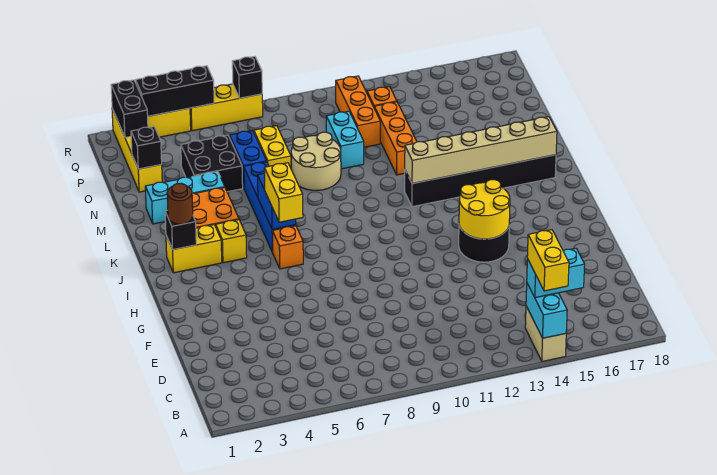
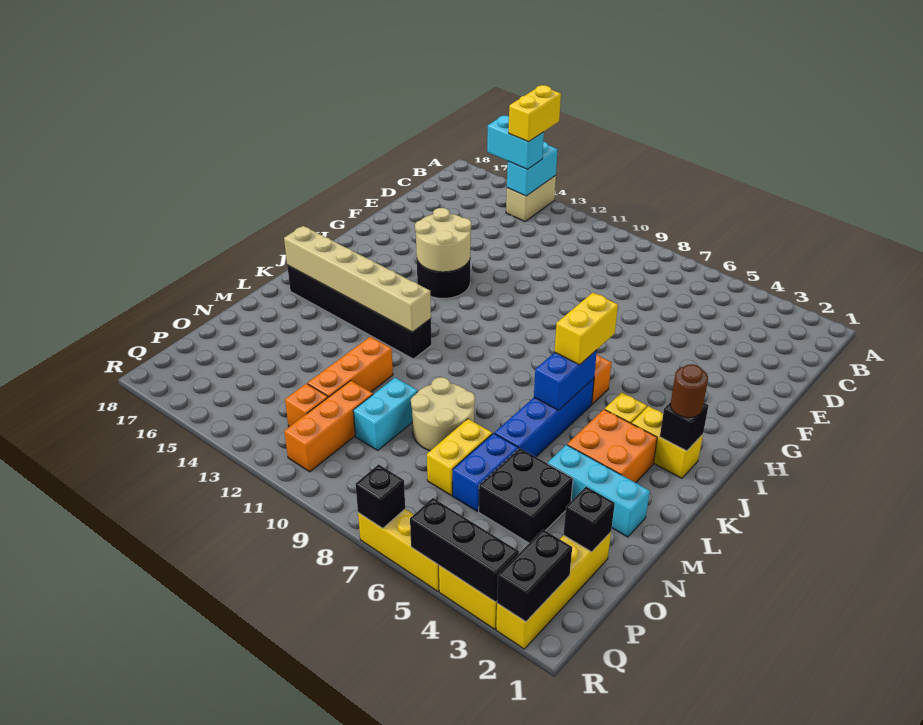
yellow round brick G13:H14 level 2 -> tan round brick G13:H14 level 2

